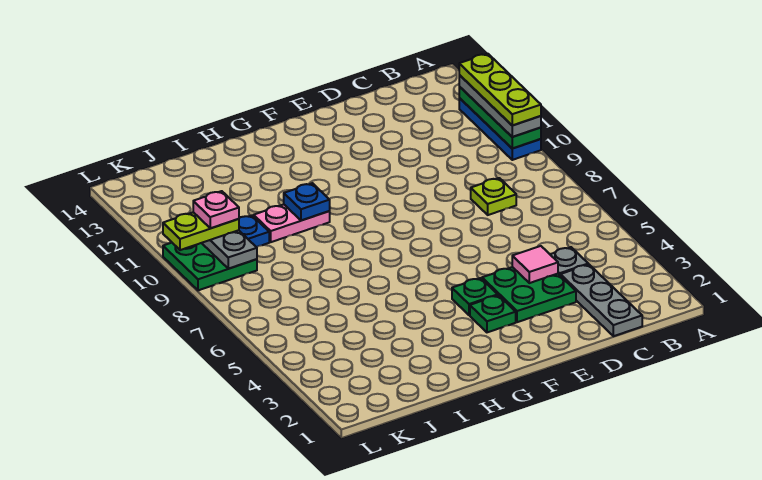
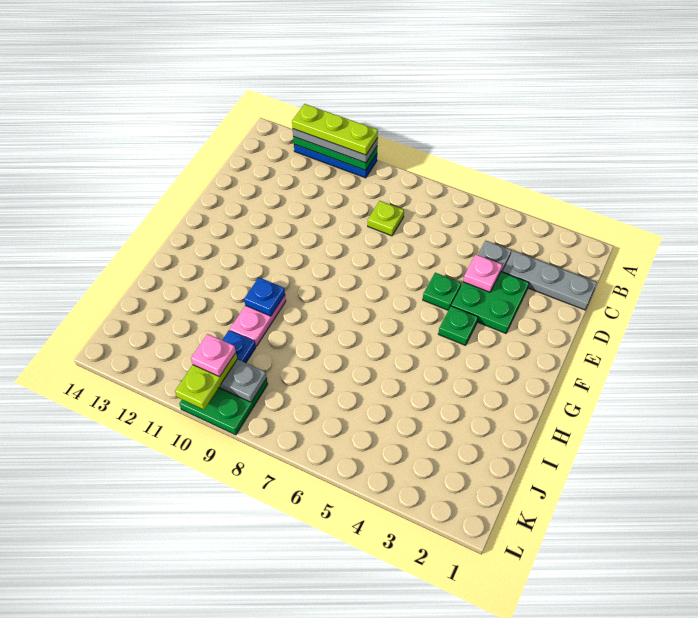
pink tile D4 level 2 -> pink plate D4 level 2
green plate F3 level 1 -> green plate E5 level 1

